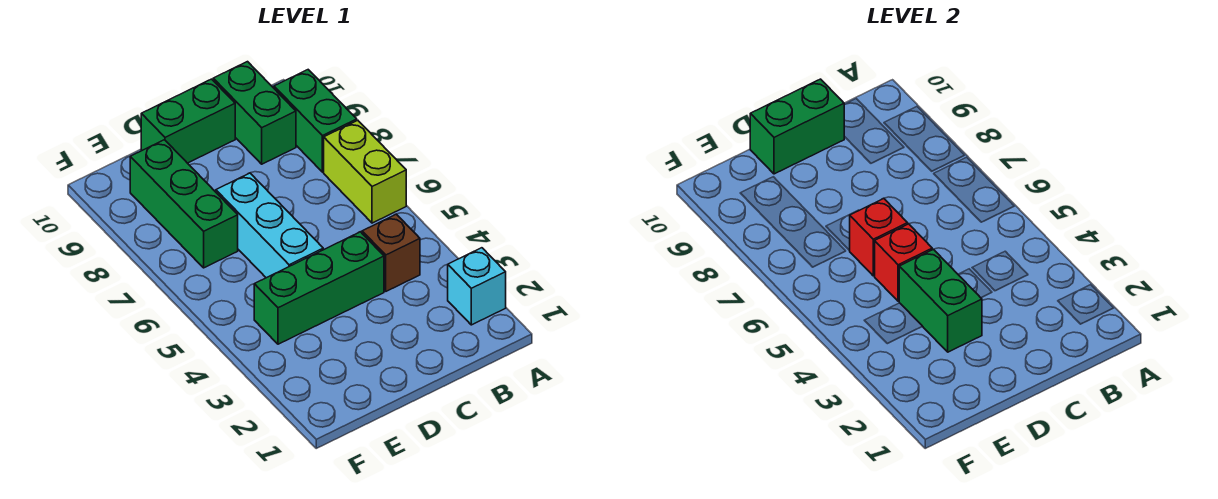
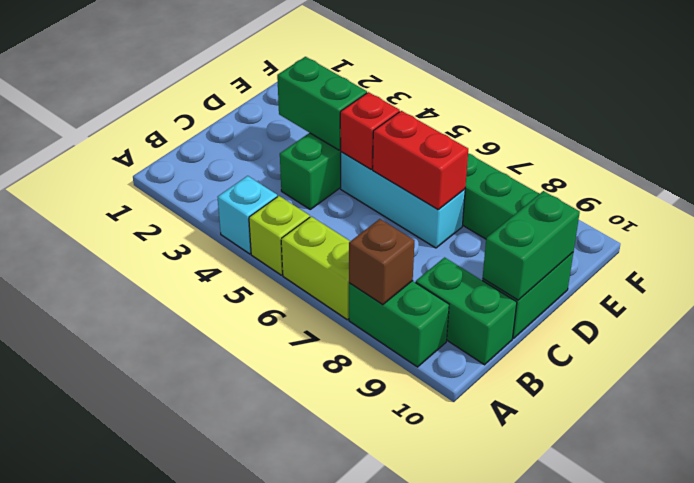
cyan brick A2 level 1 -> cyan brick A4 level 1
none -> lime brick A5 level 1
brown brick B4 level 1 -> brown brick A8 level 2
red brick D6 level 2 -> red brick D6:D7 level 2

